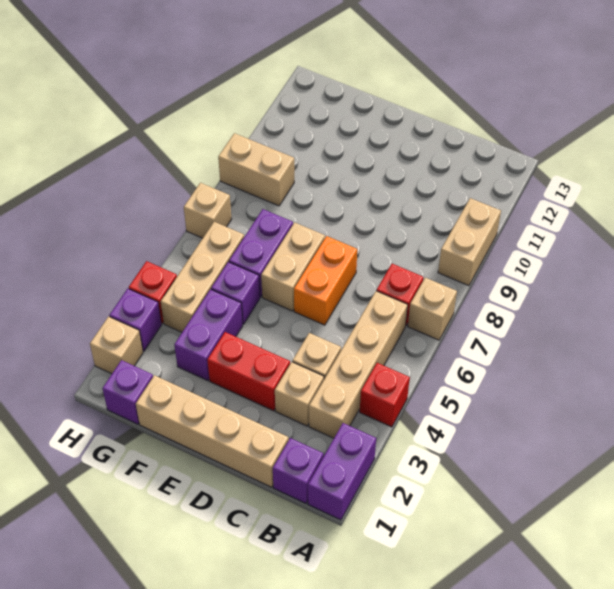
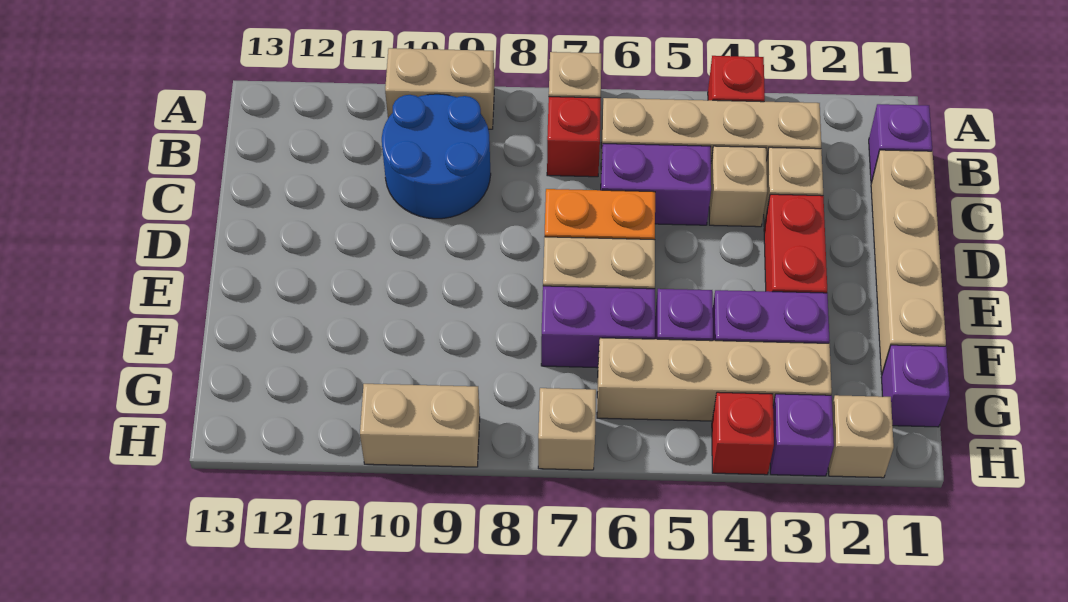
purple brick A1:A2 level 1 -> purple brick C5:C6 level 1
none -> blue round brick B9:C10 level 1
tan brick G4:G6 level 1 -> tan brick G3:G6 level 1
tan brick G9:H9 level 1 -> tan brick H9:H10 level 1

